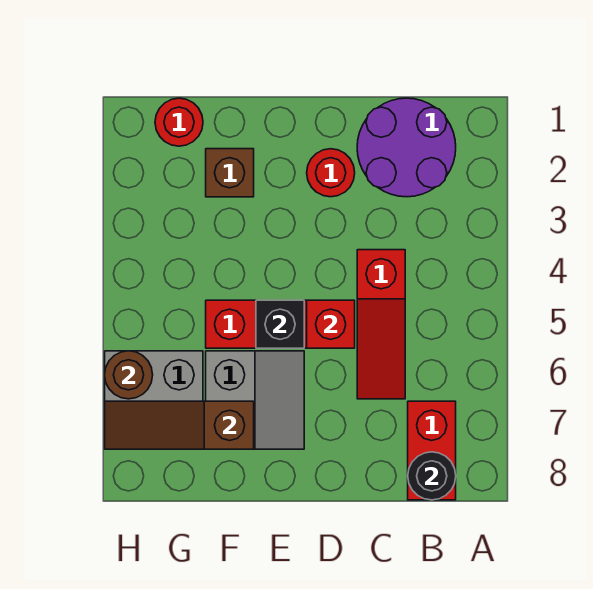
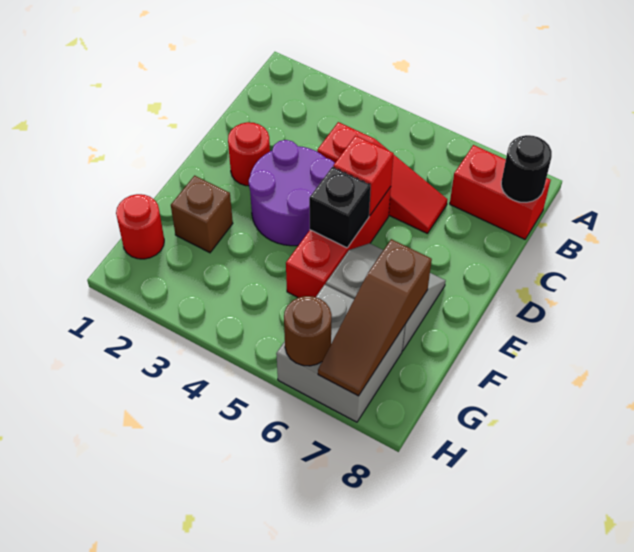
purple round brick B1:C2 level 1 -> purple round brick D3:E4 level 1

